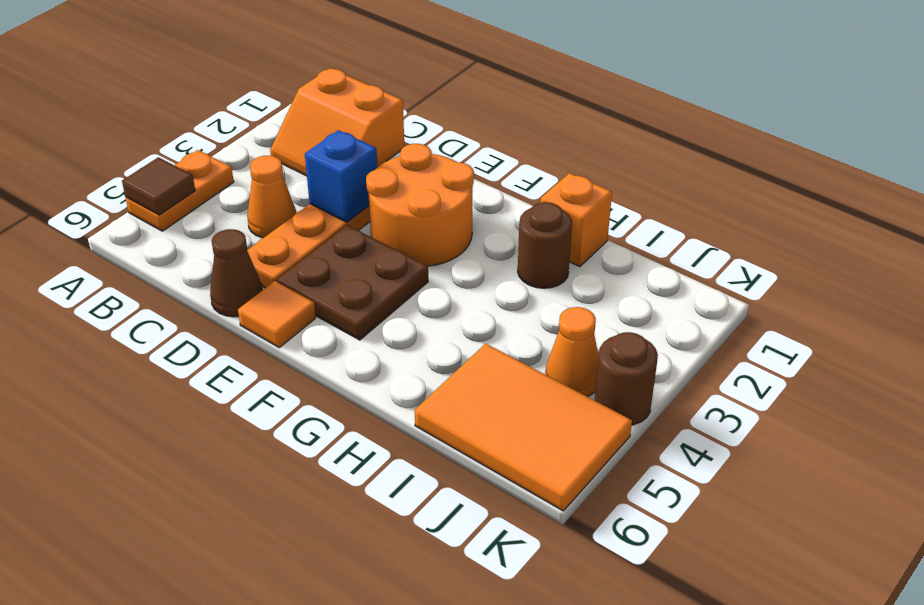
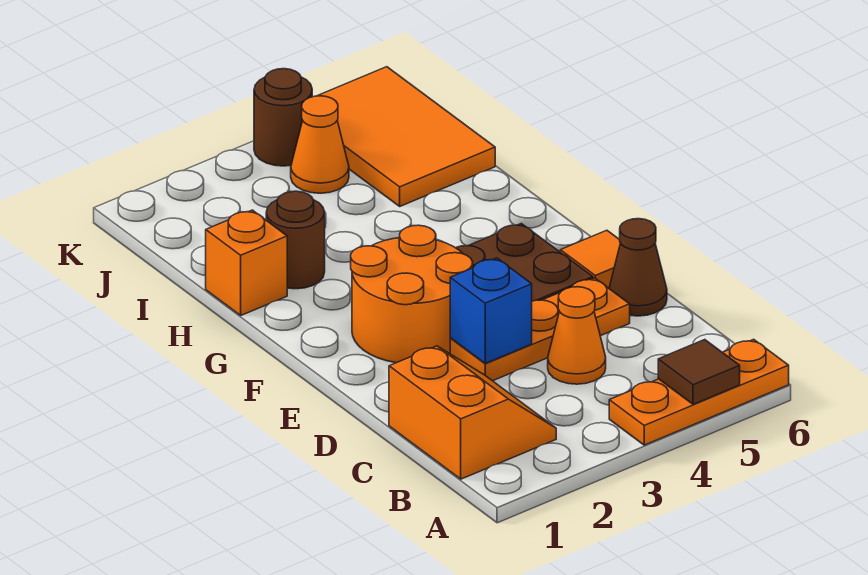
orange plate A4:A5 level 1 -> orange plate A4:A6 level 1

